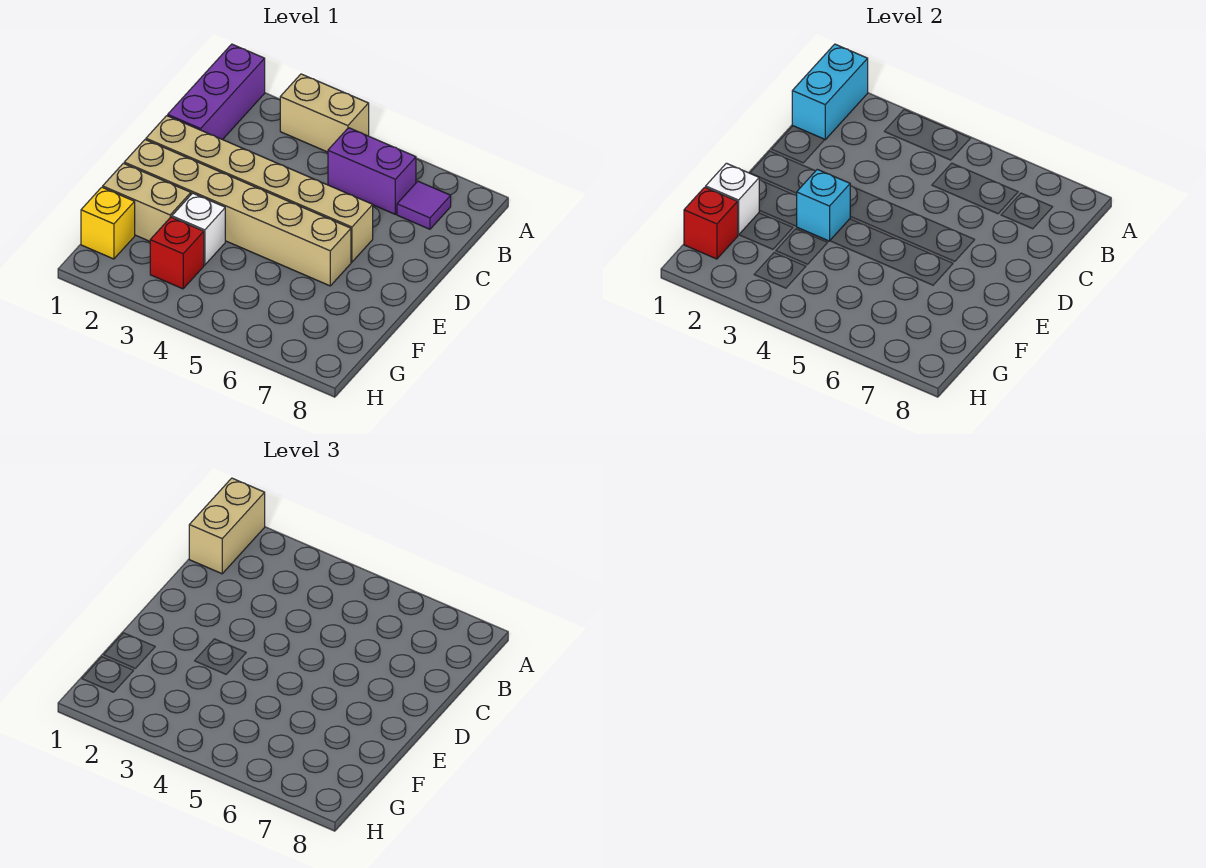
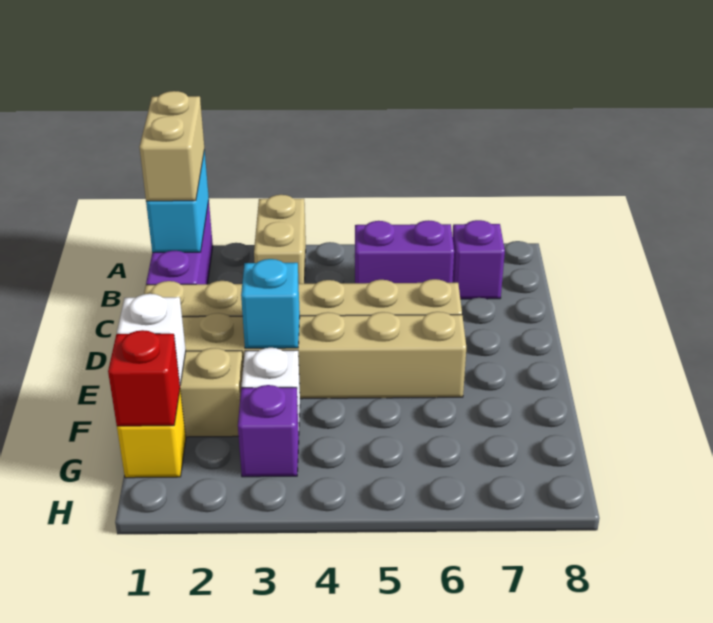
tan brick A3:A4 level 1 -> tan brick A3:B3 level 1
purple tile B7 level 1 -> purple brick B7 level 1
red brick G3 level 1 -> purple brick G3 level 1

